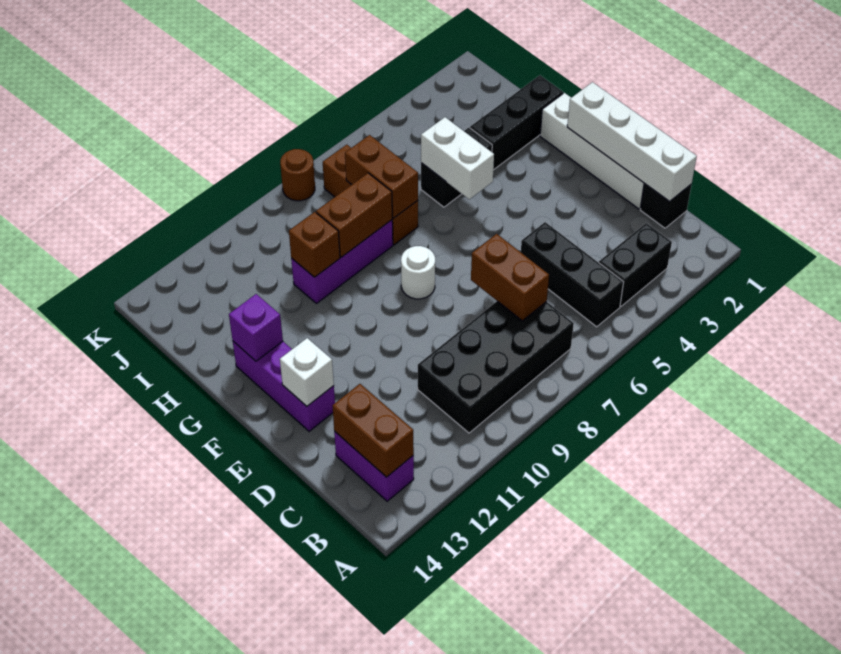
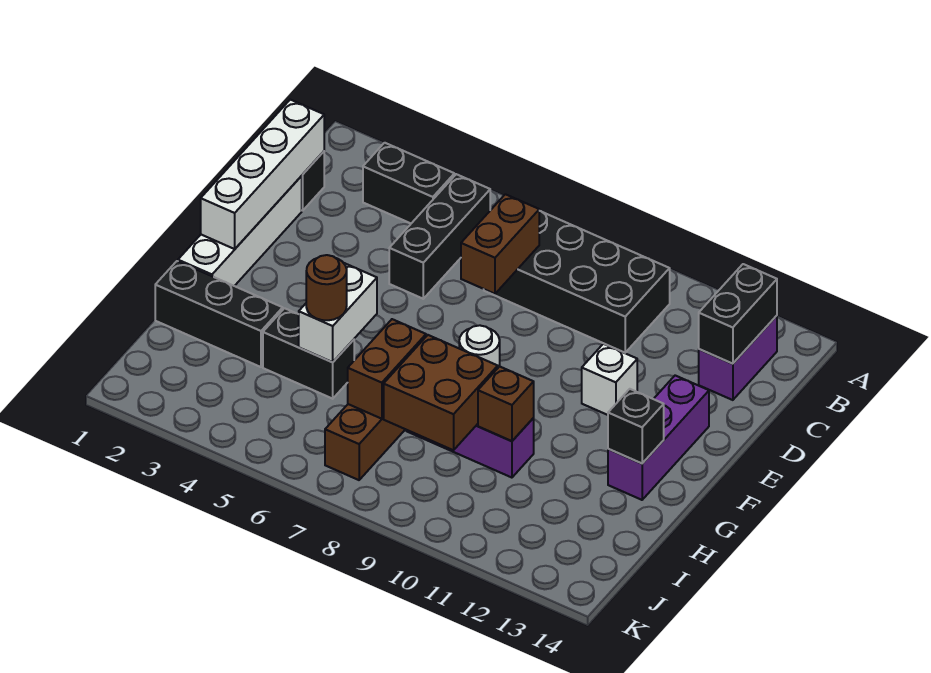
brown brick B13:C13 level 2 -> black brick B13:C13 level 2
white brick E13 level 2 -> white brick E11 level 1
purple brick G13 level 2 -> black brick G13 level 2
brown brick H8:H9 level 2 -> brown brick H8:I9 level 2
brown round brick K8 level 1 -> brown round brick H5 level 3

